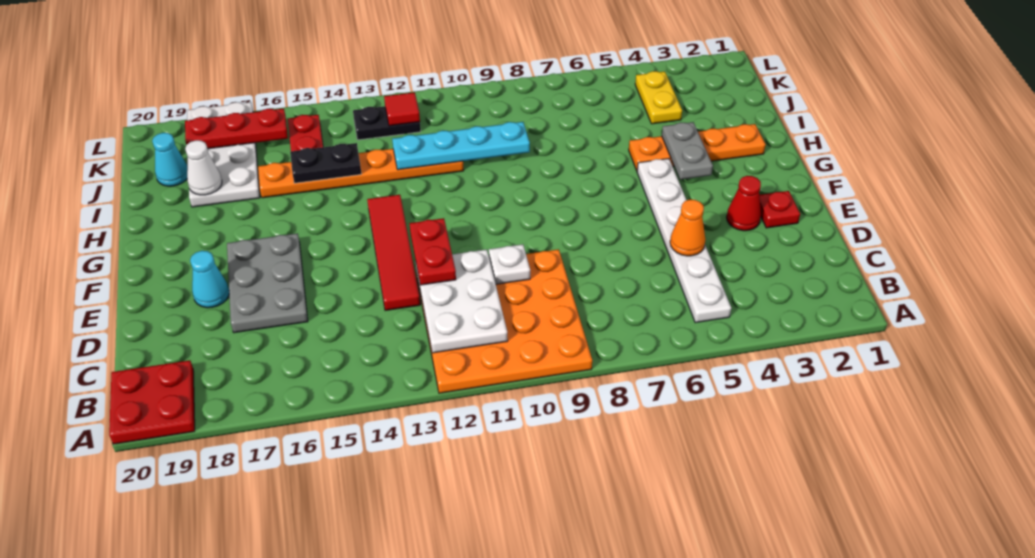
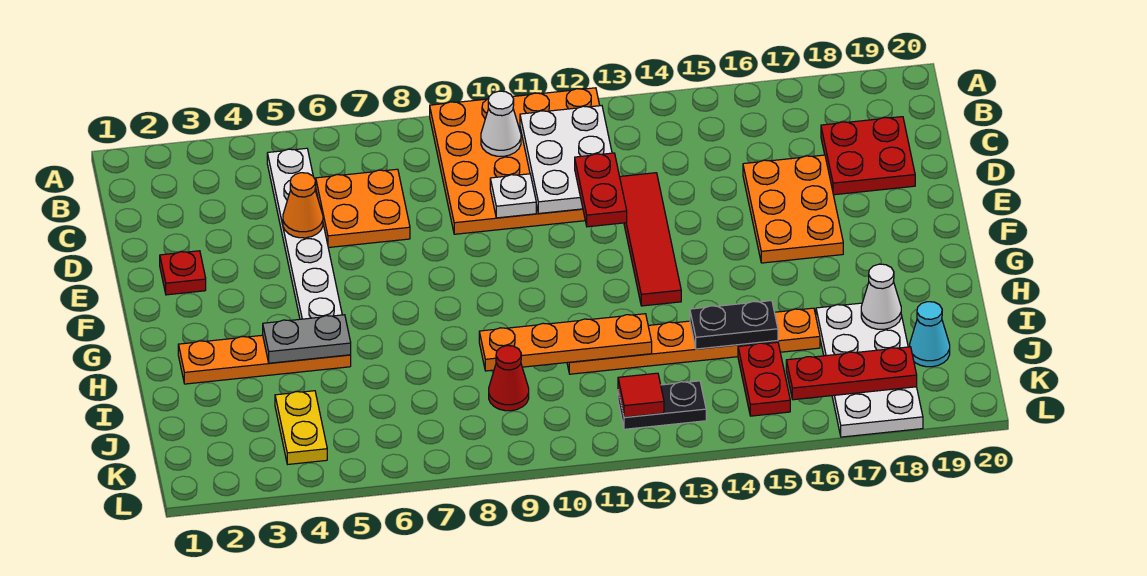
red plate A19:B20 level 1 -> red plate C18:D19 level 1
none -> white cone B10 level 2
none -> orange plate C6:D7 level 1
grey plate D16:F17 level 1 -> orange plate D16:F17 level 1
red cone E3 level 1 -> red cone J9 level 1
cyan cone E18 level 1 -> none
grey plate G4:H4 level 2 -> grey plate H4:H5 level 2
cyan plate I9:I12 level 2 -> orange plate I9:I12 level 2

